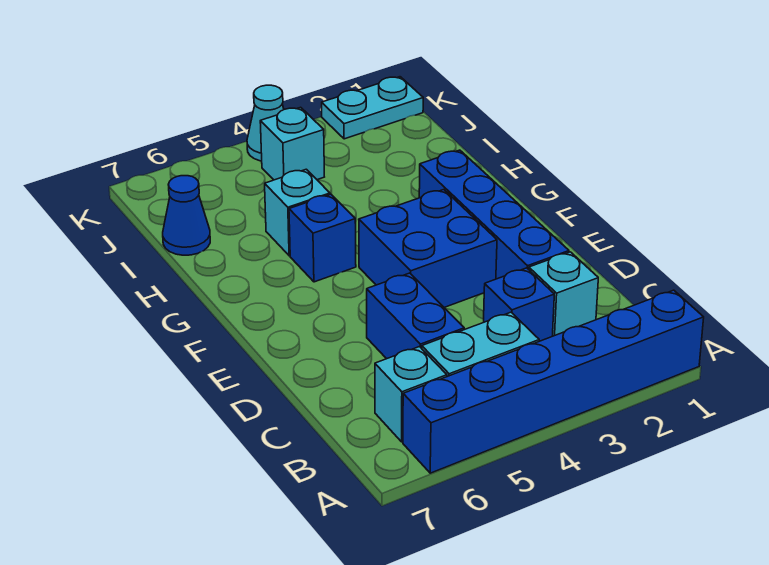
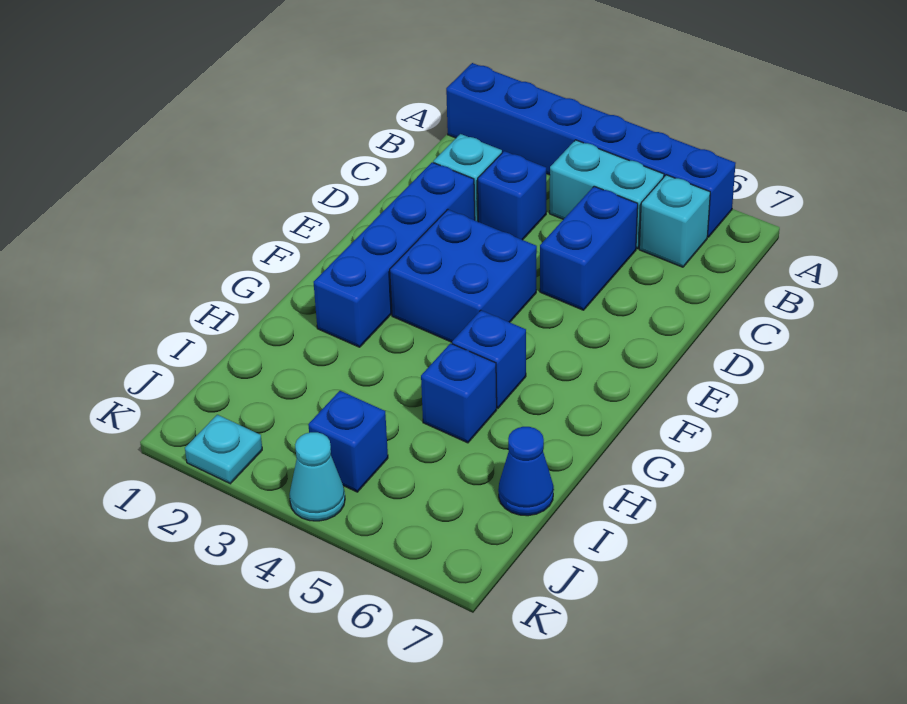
cyan brick H5 level 1 -> blue brick H5 level 1
cyan brick J4 level 1 -> blue brick J4 level 1
cyan plate K1:K2 level 1 -> cyan plate K2 level 1

